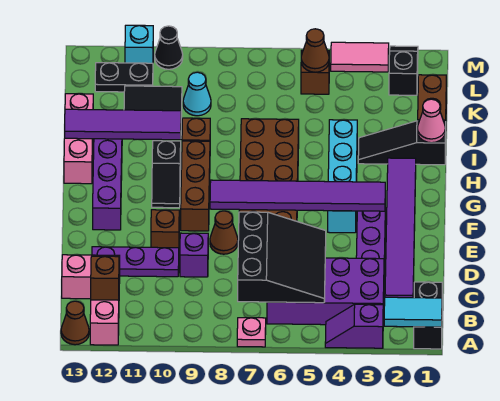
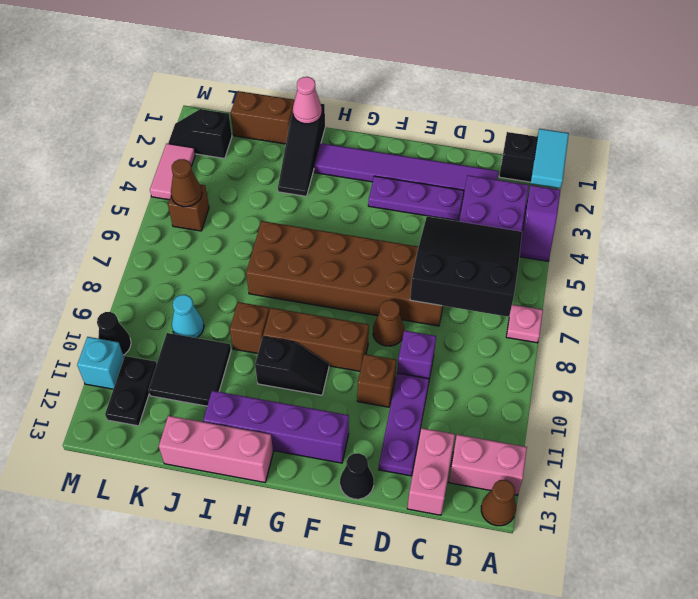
brown brick B12 level 2 -> none
none -> black cone E13 level 1
purple tile F3:F8 level 2 -> none
cyan brick F4:I4 level 1 -> none
purple tile I10:I13 level 2 -> none

